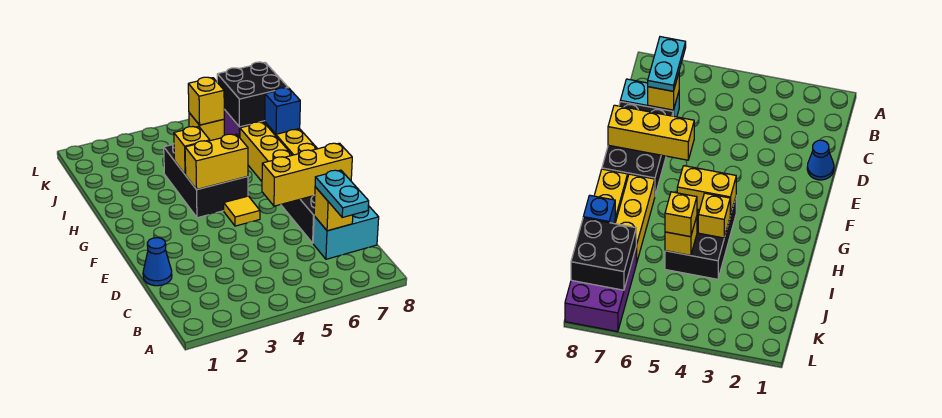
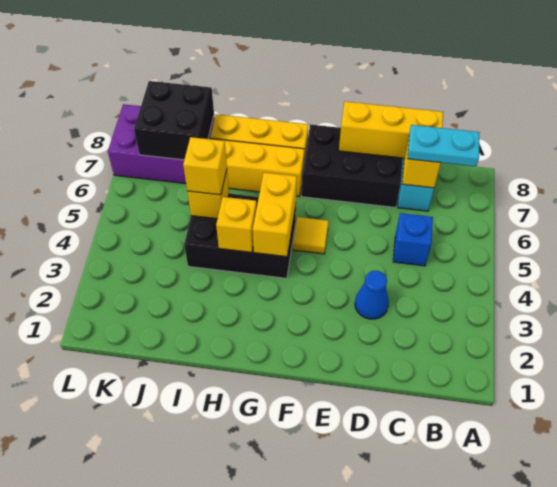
blue cone D1 level 1 -> blue cone D3 level 1
yellow brick E6:E8 level 2 -> yellow brick C8:E8 level 2
blue brick I8 level 2 -> blue brick C5 level 1

